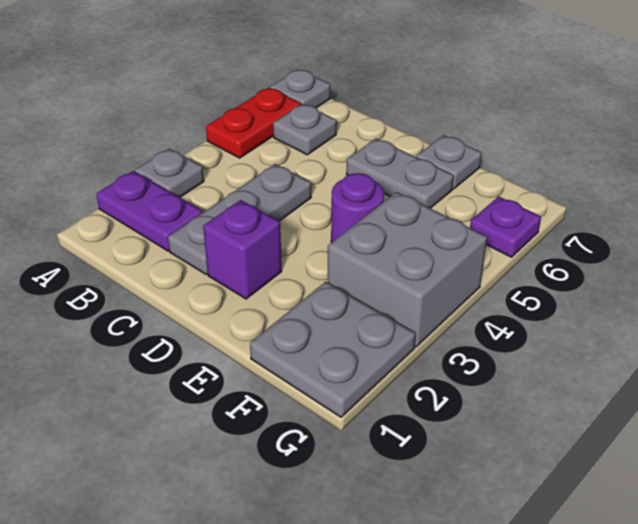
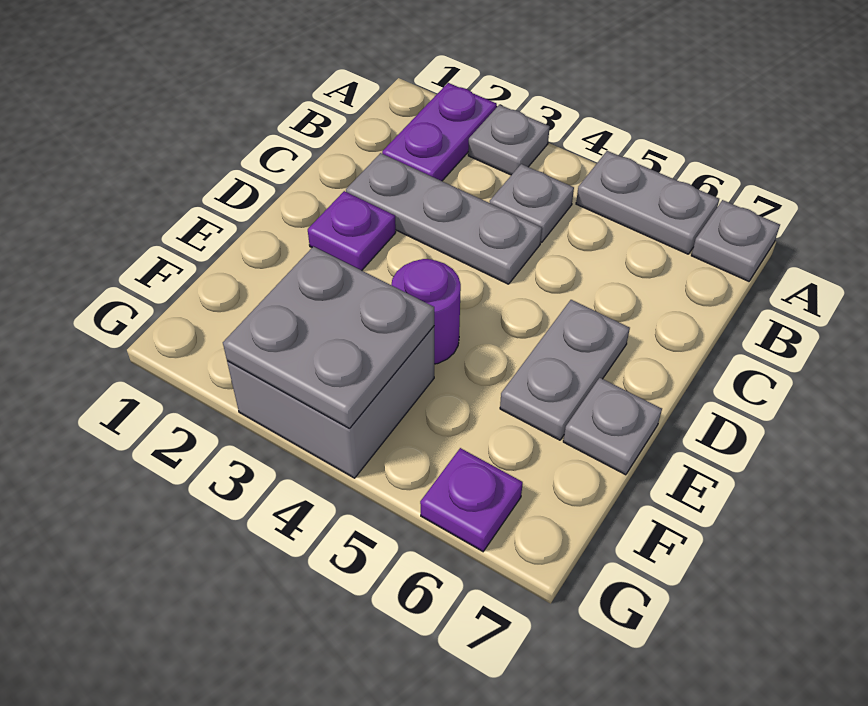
red plate A5:A6 level 1 -> grey plate A5:A6 level 1
grey plate B6 level 1 -> grey plate B4 level 1
purple brick D2 level 1 -> purple plate D2 level 1
grey plate F1:G2 level 1 -> grey plate F3:G4 level 2

